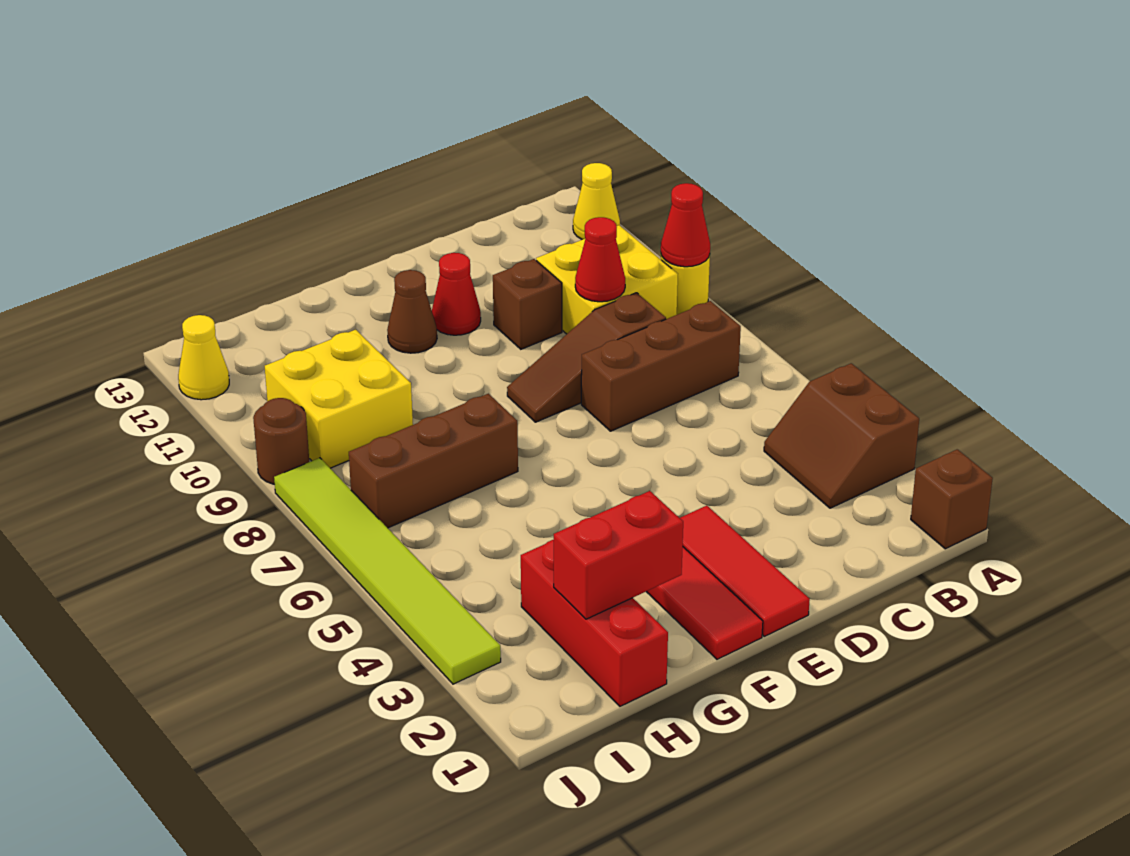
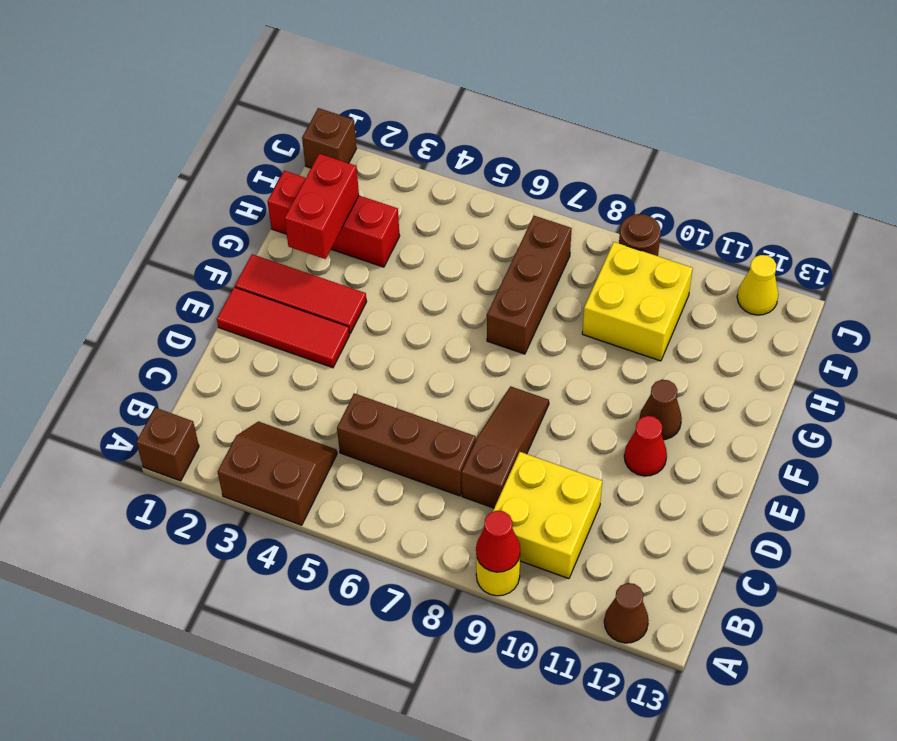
yellow cone A12 level 1 -> brown cone A12 level 1
brown brick B7:D7 level 1 -> brown brick C5:C7 level 1
red cone C9 level 2 -> none
brown brick D10 level 1 -> brown brick J1 level 1
lime tile J3:J8 level 1 -> none

